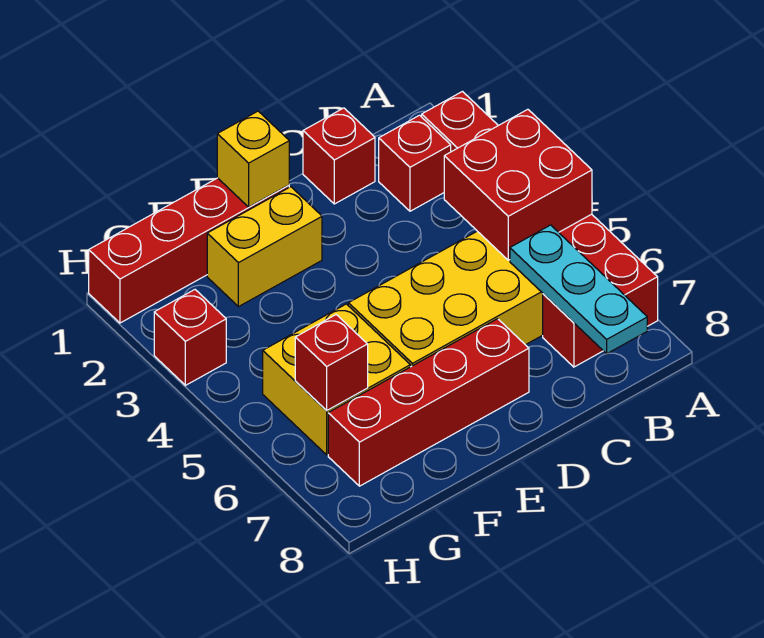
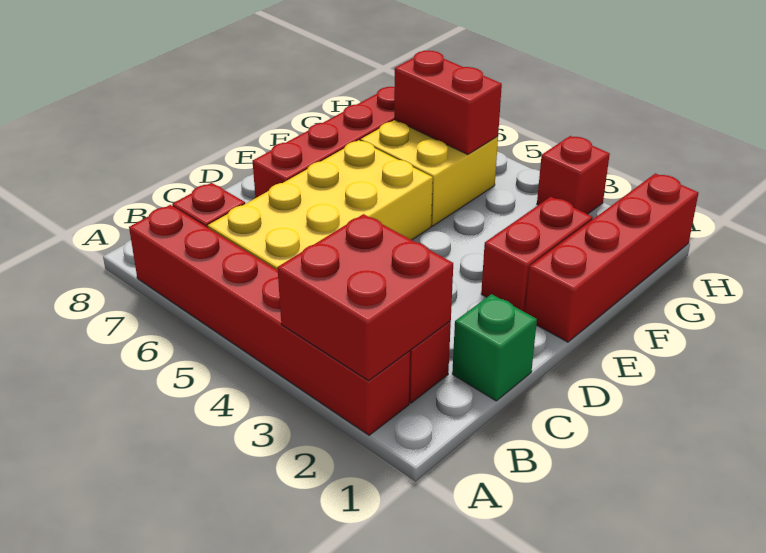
red brick A4:B5 level 2 -> red brick A2:B3 level 2
cyan plate B6:B8 level 2 -> none
red brick C1 level 1 -> green brick C1 level 1
yellow brick E1 level 2 -> none
yellow brick E2:F2 level 1 -> red brick E2:F2 level 1
red brick G6 level 2 -> red brick G5:G6 level 2

